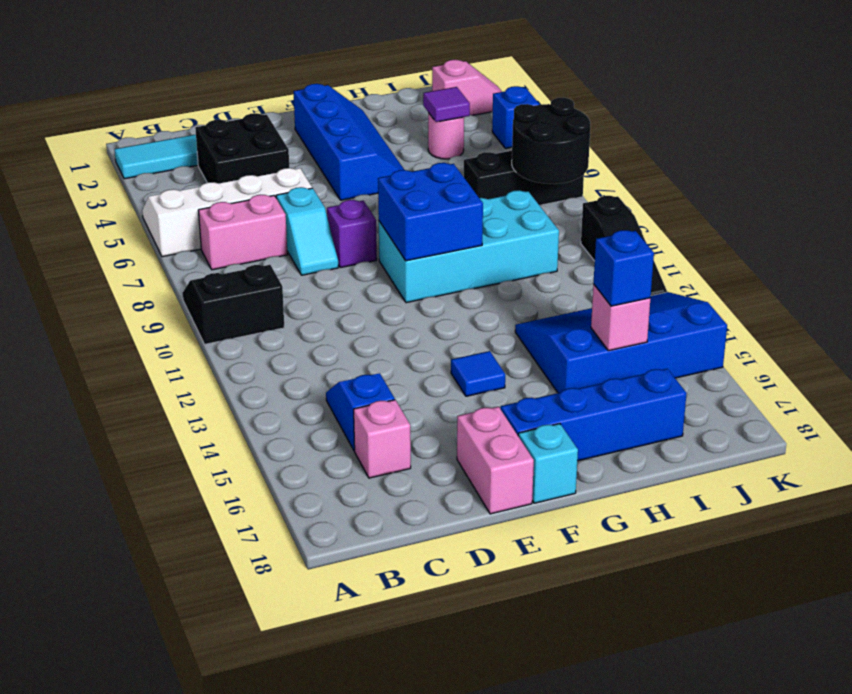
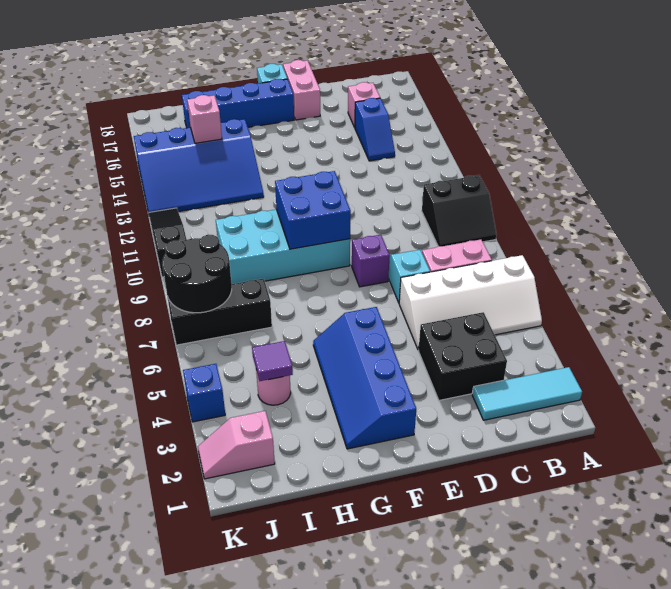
blue tile F14 level 1 -> none
blue brick I15 level 3 -> none

